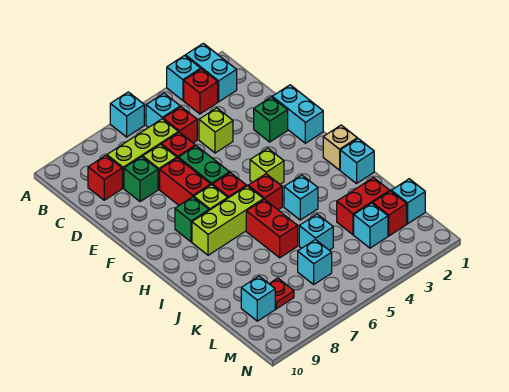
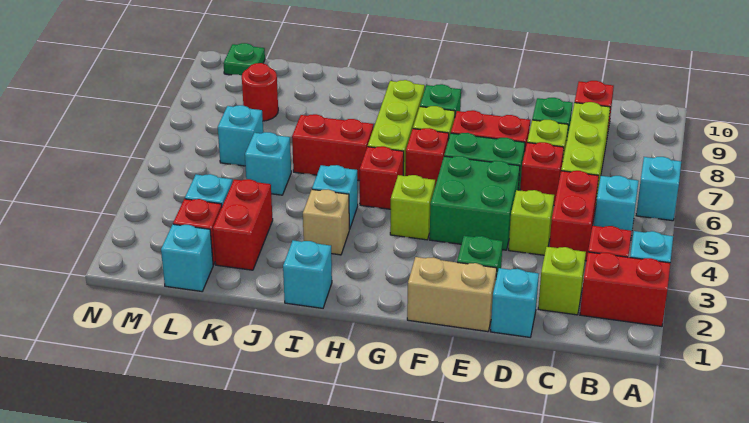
cyan brick A2:B2 level 1 -> red brick A2:B2 level 1
none -> lime brick C2 level 1
red brick C5 level 1 -> red brick C4:C5 level 1
cyan brick E1:F1 level 1 -> tan brick E1:F1 level 1
none -> green brick E4:F5 level 1
tan brick H1 level 1 -> tan brick I3 level 1
red plate L8 level 1 -> red round brick L8 level 1
cyan brick L9 level 1 -> cyan brick D1 level 1
none -> green plate M10 level 1

